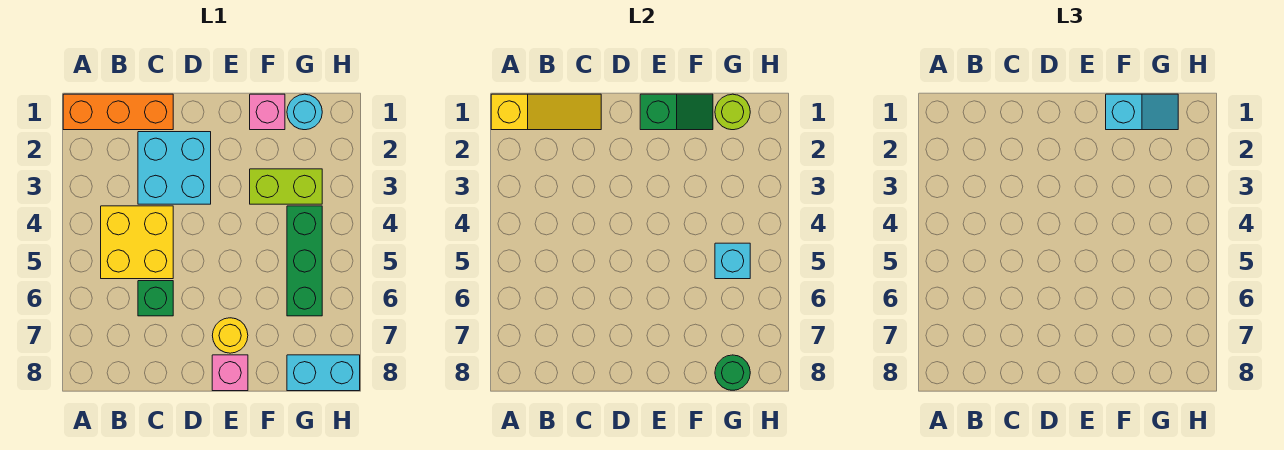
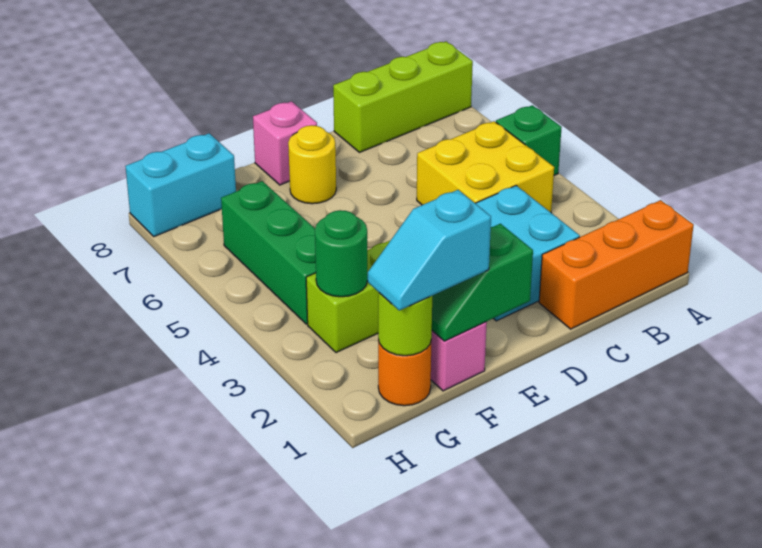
yellow slope A1:C1 level 2 top A -> none
none -> lime brick A8:C8 level 1
green brick C6 level 1 -> green brick A5 level 1
cyan round brick G1 level 1 -> orange round brick G1 level 1
cyan brick G5 level 2 -> none
green round brick G8 level 2 -> green round brick G3 level 2

